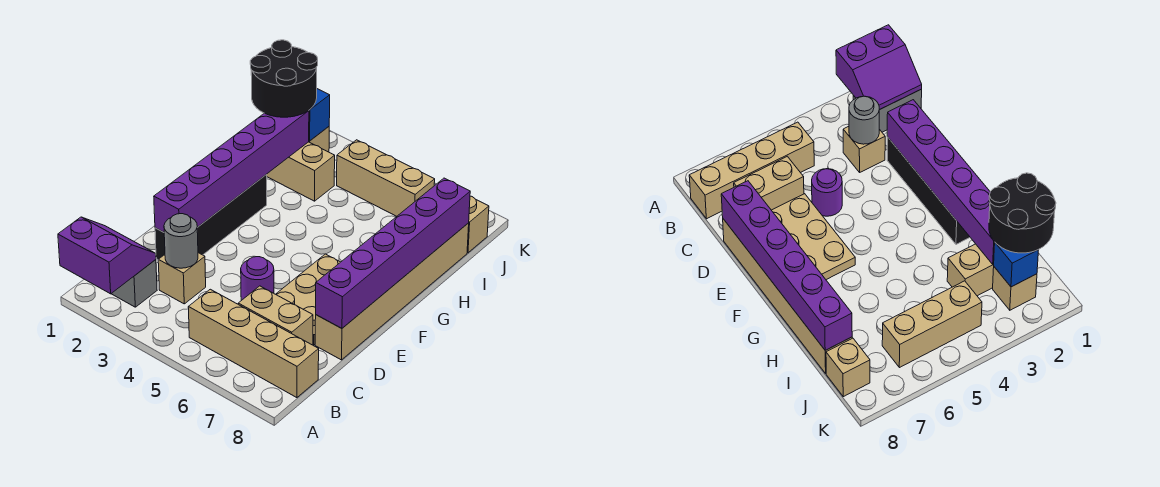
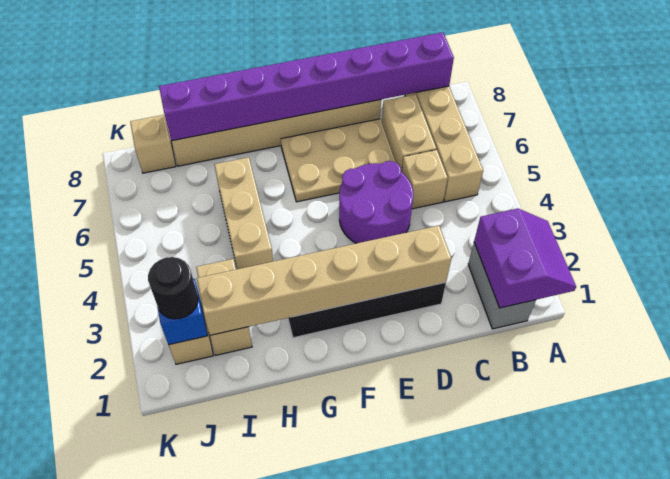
purple slope A1:B2 level 2 top A -> purple slope A1:B2 level 2 top B
tan brick C3 level 1 -> tan brick C5 level 1
grey round brick C3 level 2 -> none
purple brick D2:I2 level 2 -> tan brick D2:I2 level 2
purple round brick D5 level 1 -> purple round brick D4:E5 level 1
purple brick D8:I8 level 2 -> purple brick B8:I8 level 2
black round brick I1:J2 level 3 -> black round brick J2 level 3
tan brick J4:J6 level 1 -> tan brick H4:H6 level 1

